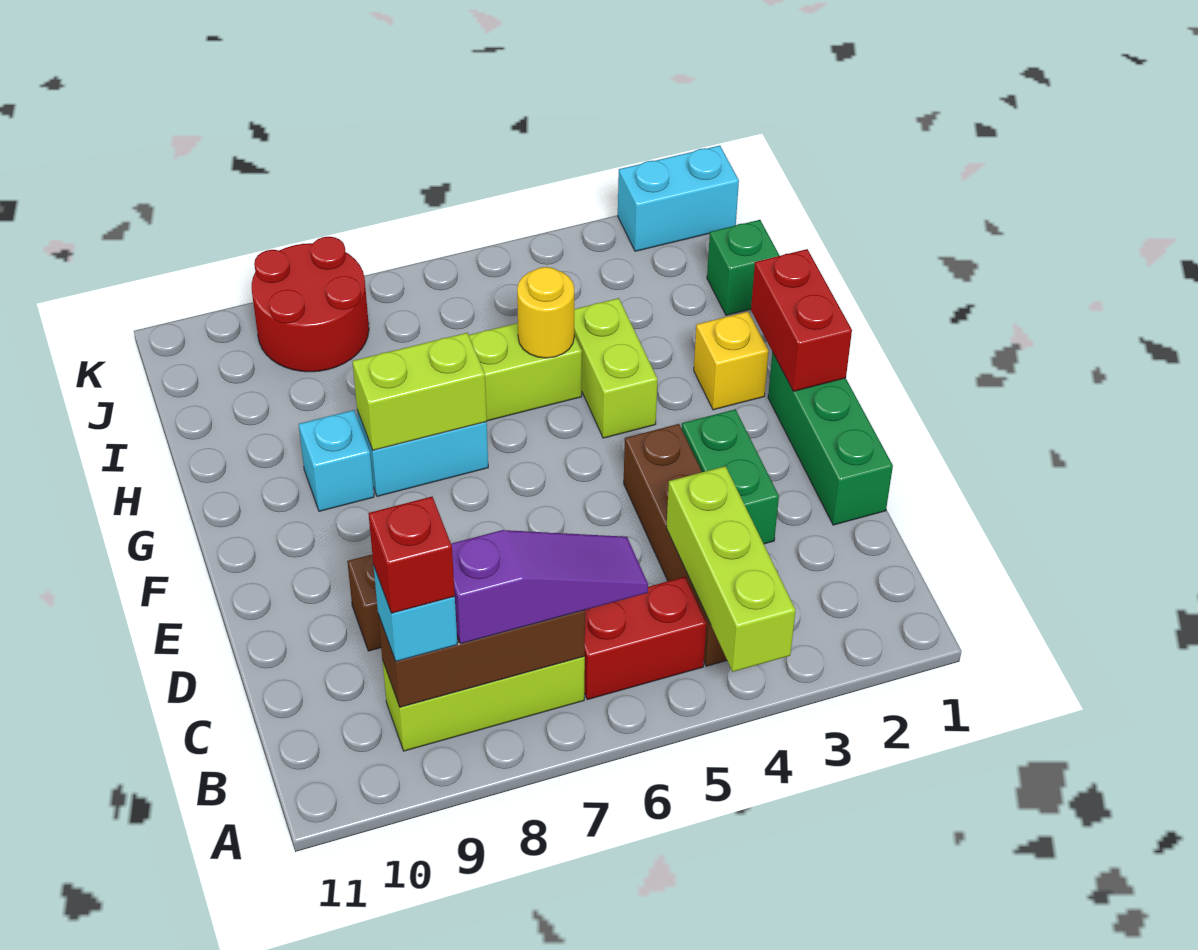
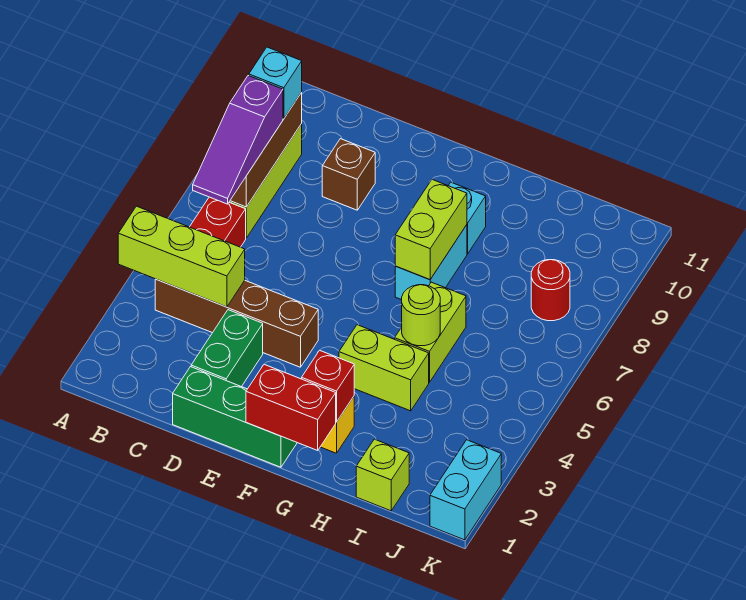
red brick B9 level 4 -> red brick G2 level 2
green brick D3:E3 level 1 -> green brick D2:D3 level 1
yellow round brick H5 level 2 -> lime round brick H5 level 2
green brick I1 level 1 -> lime brick I1 level 1
red round brick J8:K9 level 1 -> red round brick J8 level 1

